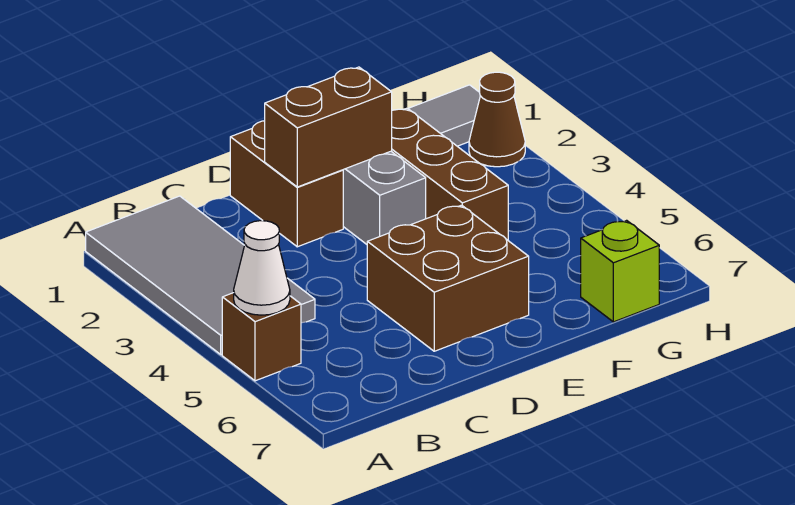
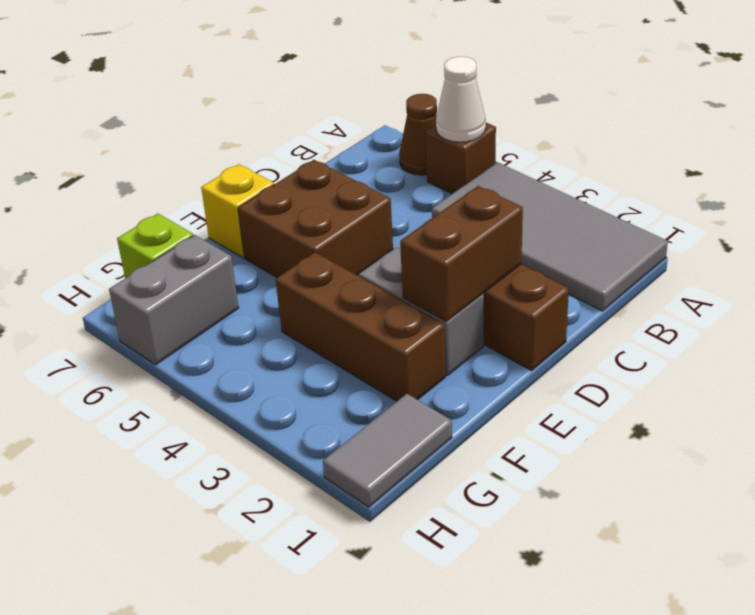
none -> yellow brick E7 level 1
none -> grey brick G6:H6 level 1
brown cone H2 level 1 -> brown cone A6 level 1

